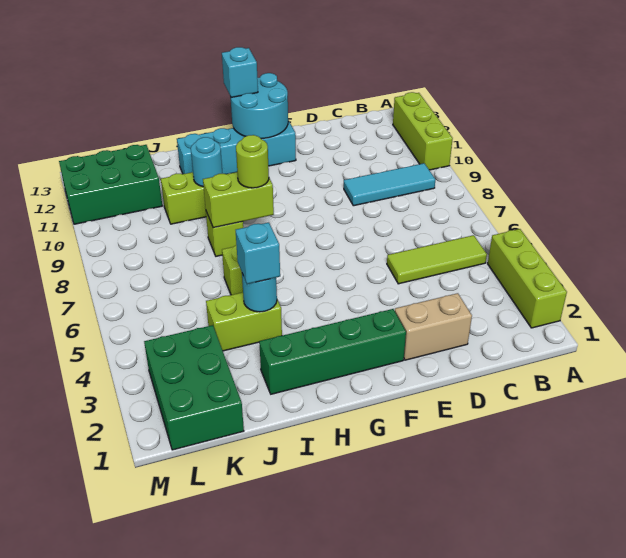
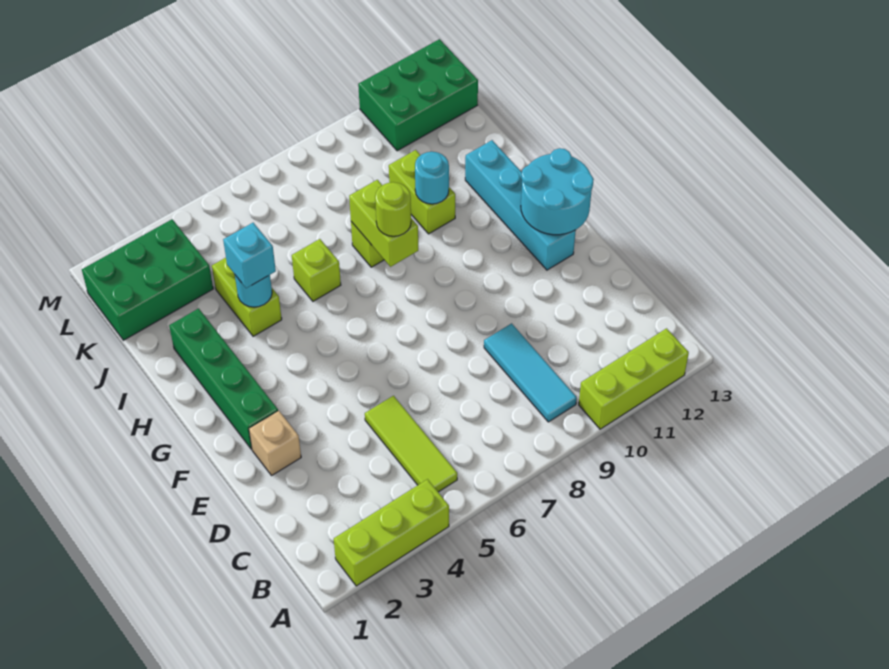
tan brick D2:E2 level 1 -> tan brick E2 level 1
cyan brick G13 level 3 -> none
green brick K11:M12 level 1 -> green brick L11:M13 level 1

